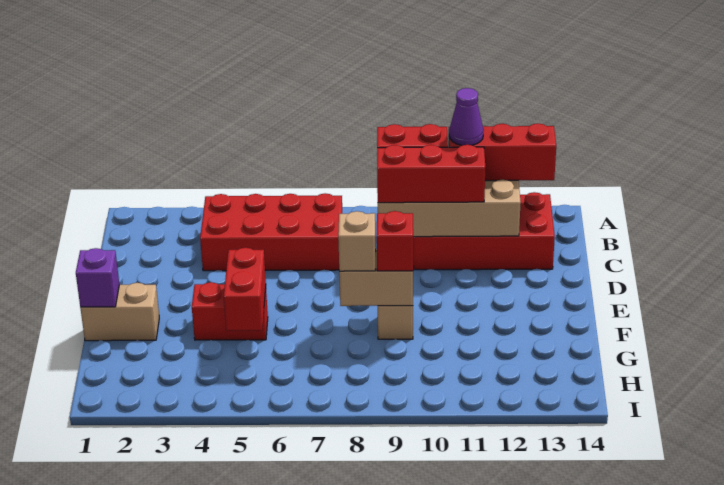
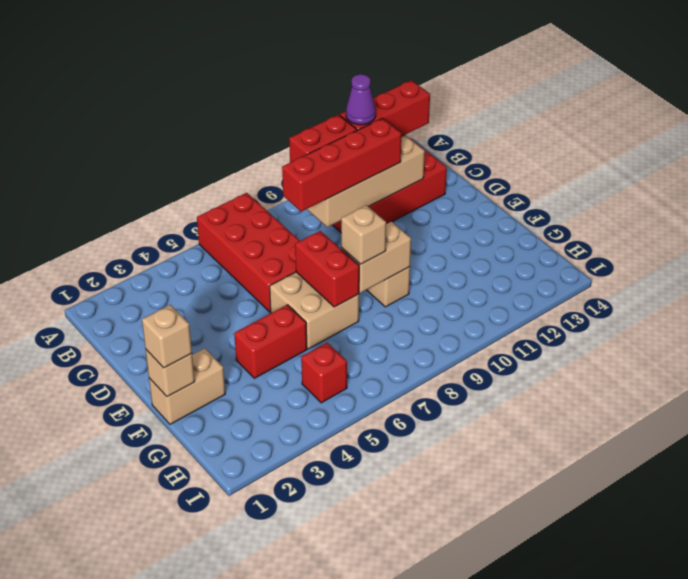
red brick B4:C7 level 1 -> red brick A6:D7 level 1
red brick C9:C11 level 3 -> red brick C8:C11 level 3
none -> tan brick E6:F7 level 1
purple brick F1 level 2 -> tan brick F1 level 2
none -> tan brick F1 level 3
red brick F5:G5 level 2 -> red brick E7:F7 level 2
red brick F9 level 3 -> red brick H5 level 1

